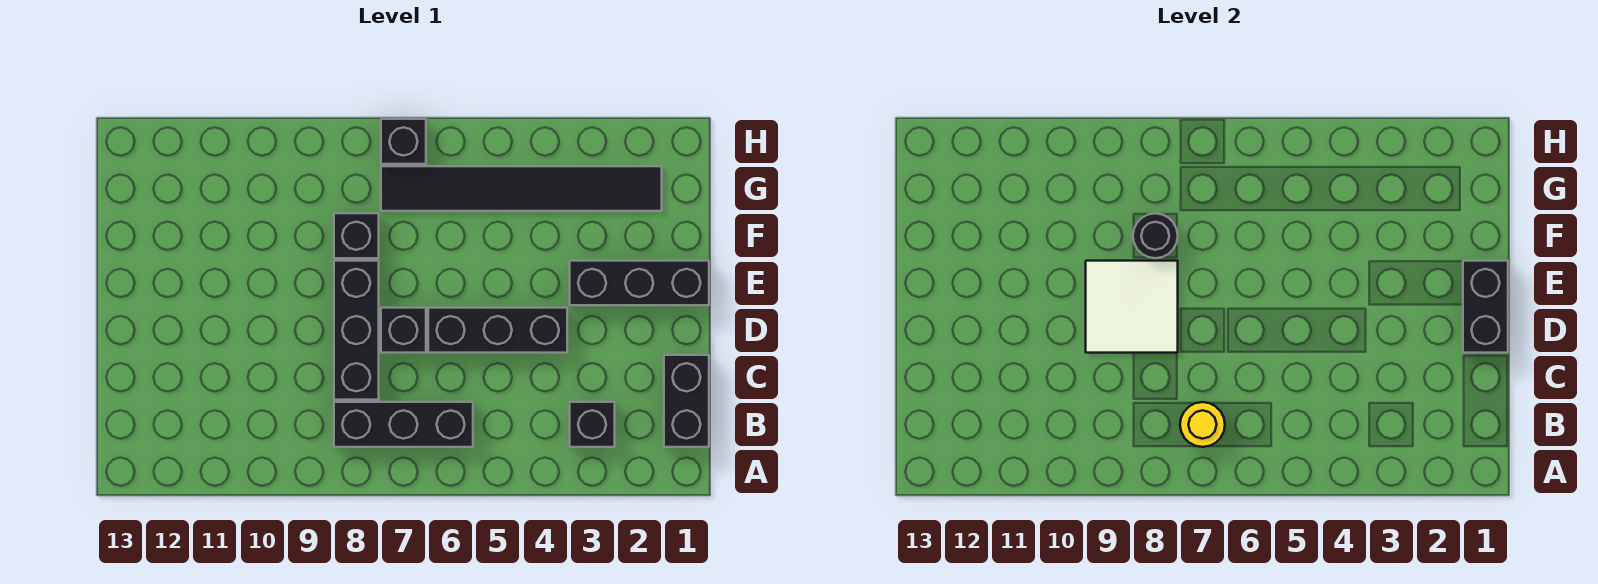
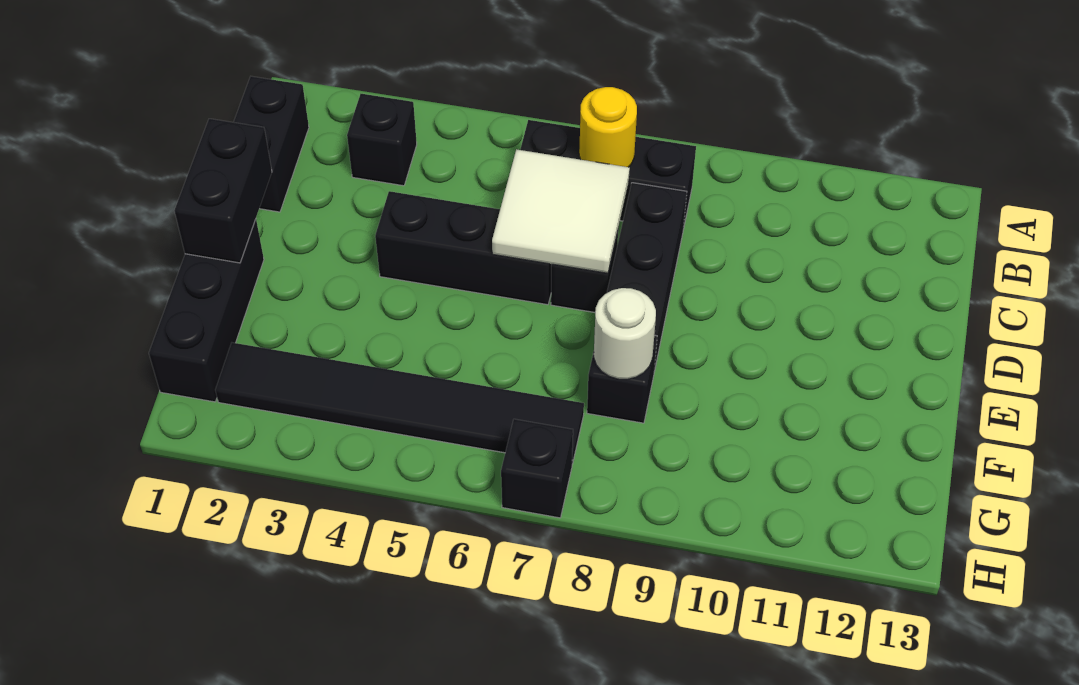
white tile D8:E9 level 2 -> white tile C6:D7 level 2
black brick E1:E3 level 1 -> black brick E1:G1 level 1
black round brick F8 level 2 -> white round brick F8 level 2

